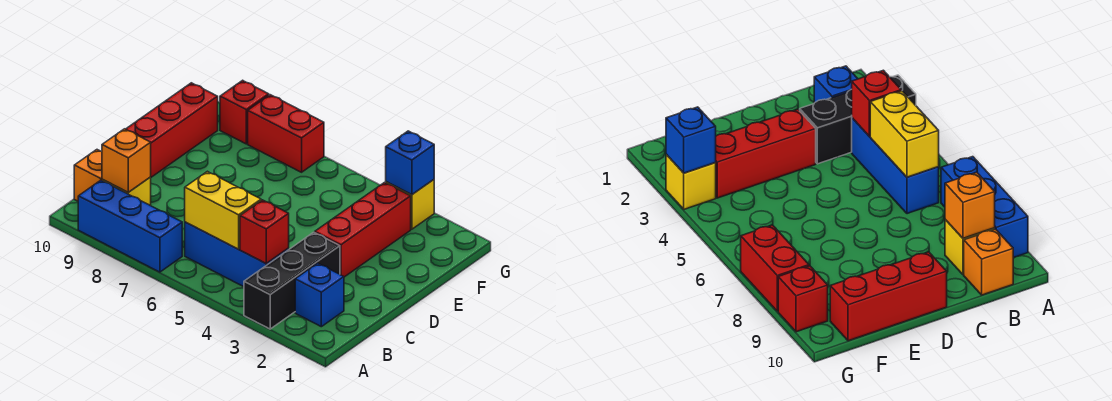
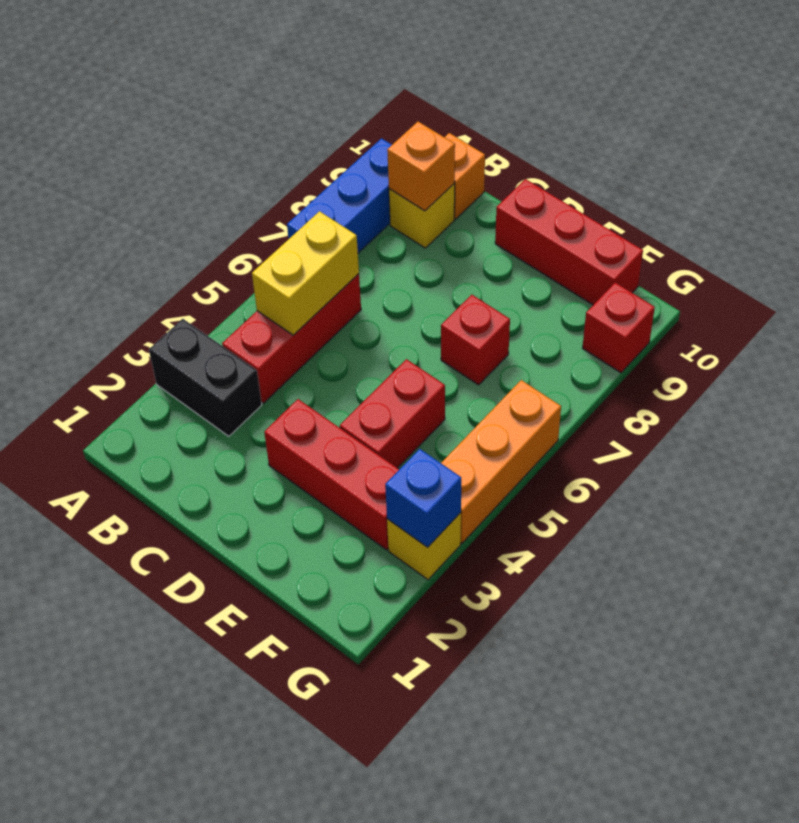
black brick A3:C3 level 1 -> black brick A3:B3 level 1
blue brick B2 level 1 -> none
blue brick B4:B6 level 1 -> red brick B4:B6 level 1
red brick B4 level 2 -> red brick E7 level 1
none -> orange brick G4:G6 level 1
red brick G7:G8 level 1 -> red brick E4:E5 level 1

